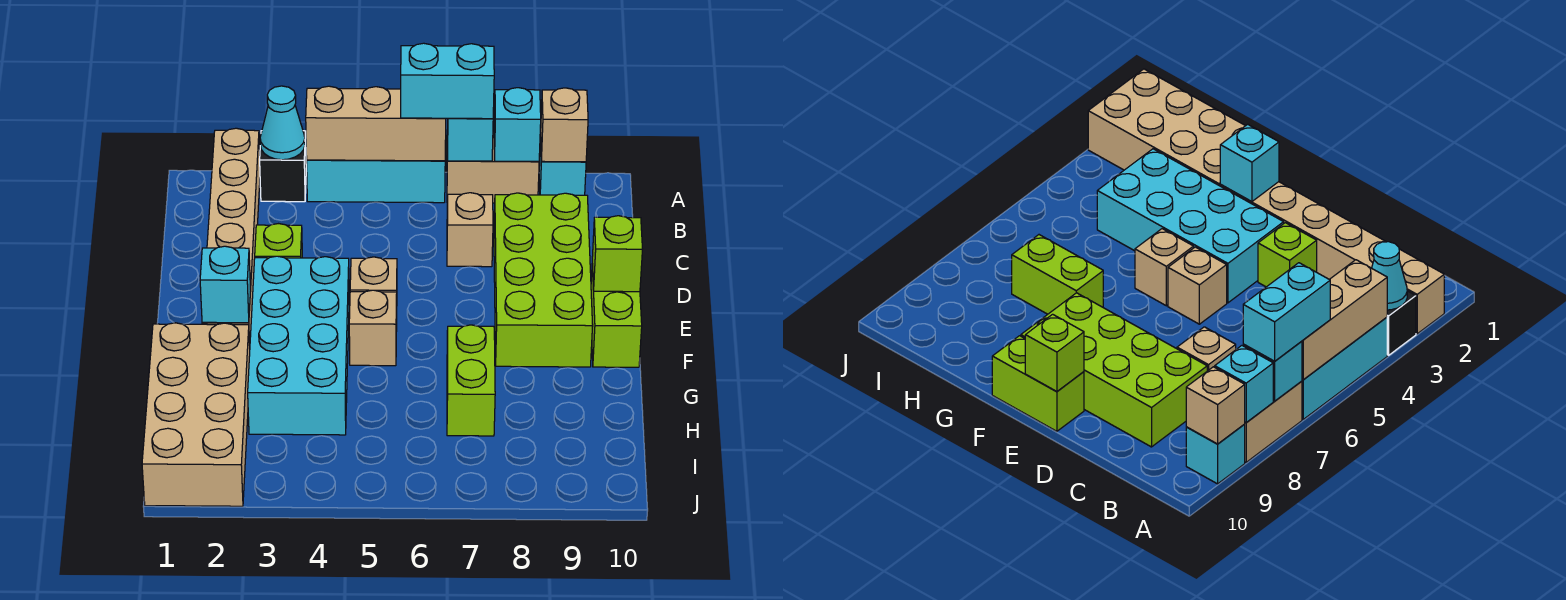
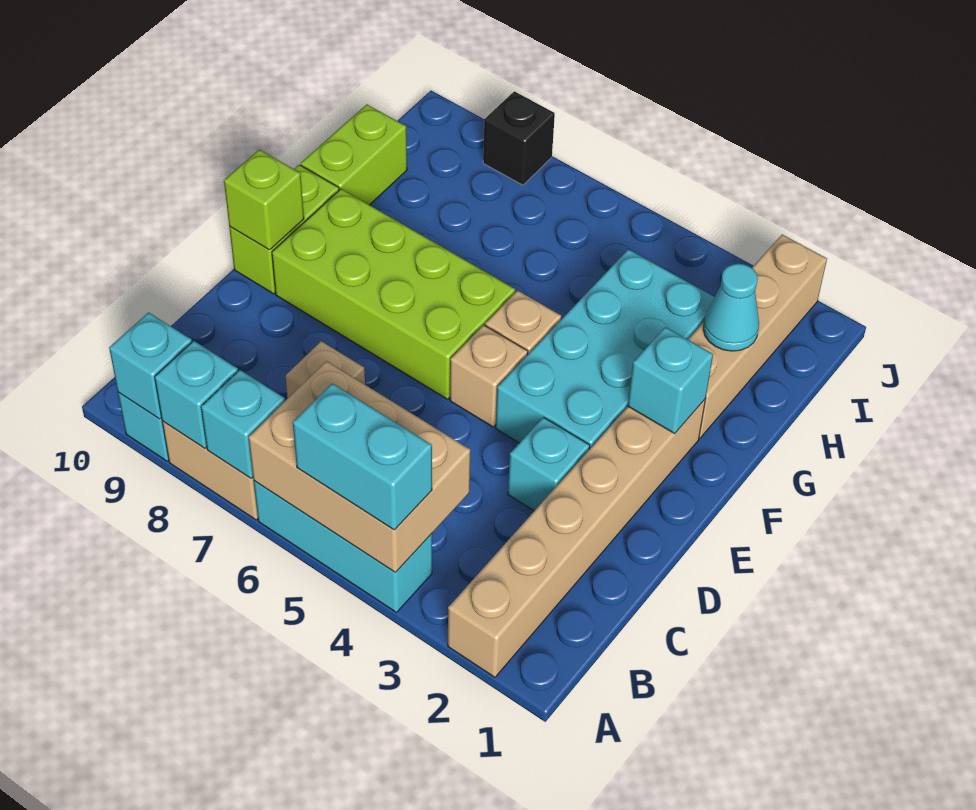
black brick A3 level 1 -> black brick J8 level 1
cyan cone A3 level 2 -> cyan cone H2 level 2
tan brick A4:A6 level 2 -> tan brick A4:B6 level 2
cyan brick A6:A7 level 3 -> cyan brick A4:A5 level 3
tan brick A9 level 2 -> cyan brick A9 level 2
lime brick C8:F9 level 1 -> lime brick E6:F9 level 1
lime brick D3 level 1 -> cyan brick D3 level 1
tan brick G1:J2 level 1 -> tan brick G2:J2 level 1
lime brick G7:H7 level 1 -> lime brick G10:H10 level 1

